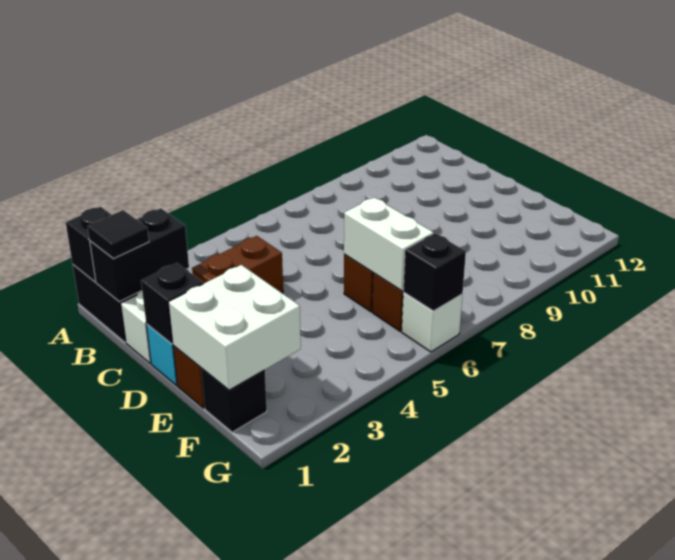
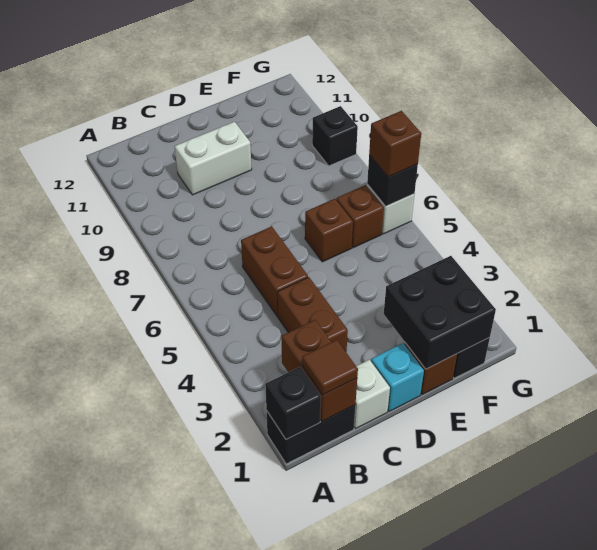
black brick B1:B2 level 2 -> brown brick B1:B2 level 2
black tile B1 level 3 -> brown tile B1 level 3
none -> brown brick C5:C6 level 1
black brick D1 level 2 -> black brick G9 level 1
white brick E1:F2 level 2 -> black brick E1:F2 level 2
white brick E6:F6 level 2 -> white brick C10:D10 level 1
none -> brown brick G6 level 3

